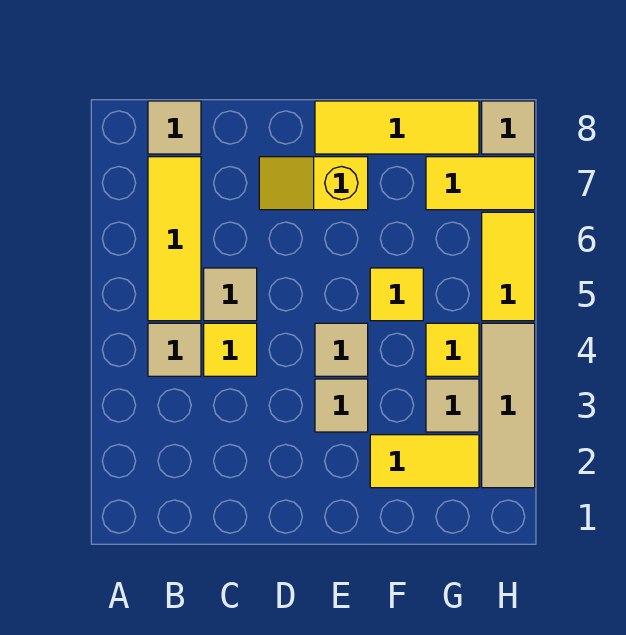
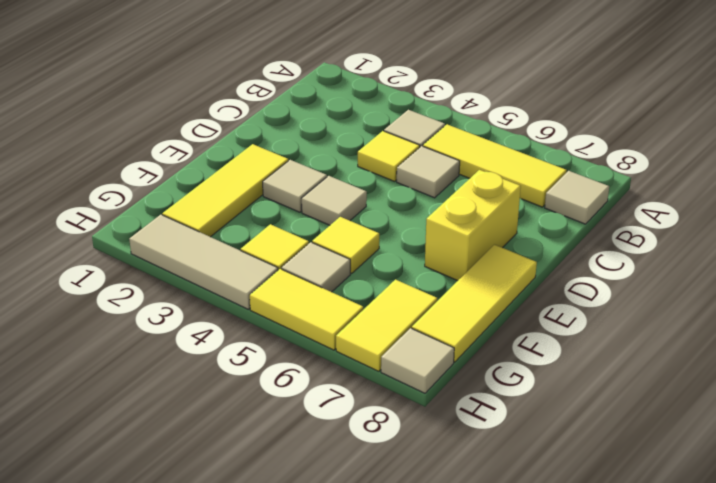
yellow slope D7:E7 level 1 top E -> yellow brick D7:E7 level 1
yellow tile F2:G2 level 1 -> yellow tile E2:G2 level 1
tan tile G3 level 1 -> tan tile G5 level 1

